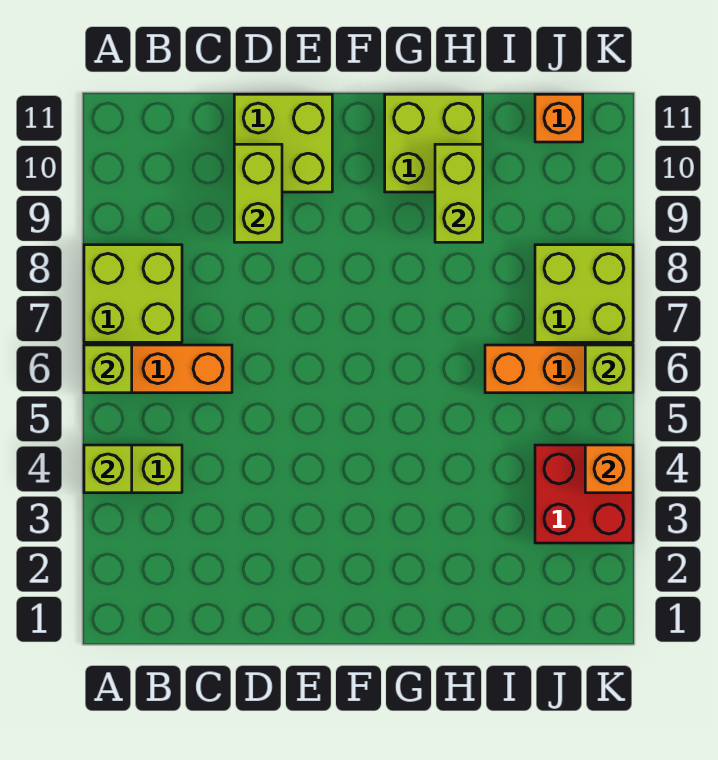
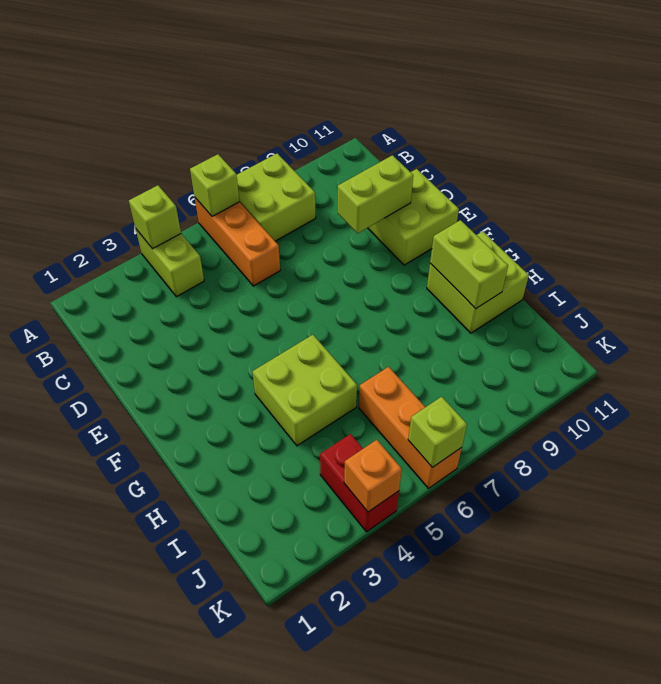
lime brick H9:H10 level 2 -> lime brick G10:H10 level 2
red brick J3:K4 level 1 -> red brick J4:K4 level 1
lime brick J7:K8 level 1 -> lime brick G4:H5 level 1
orange brick J11 level 1 -> none

